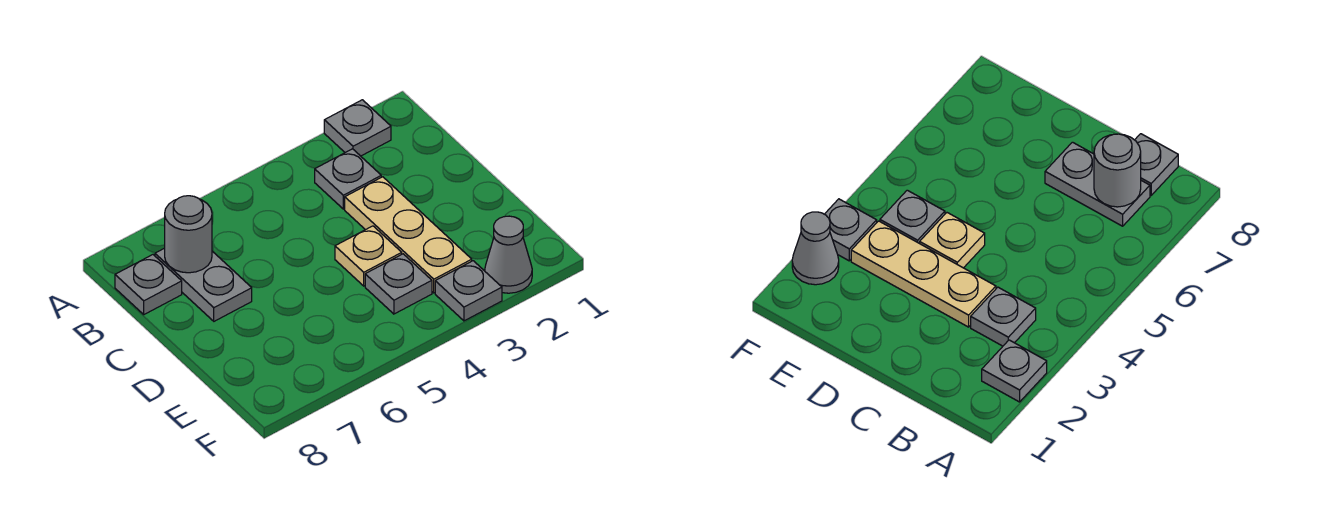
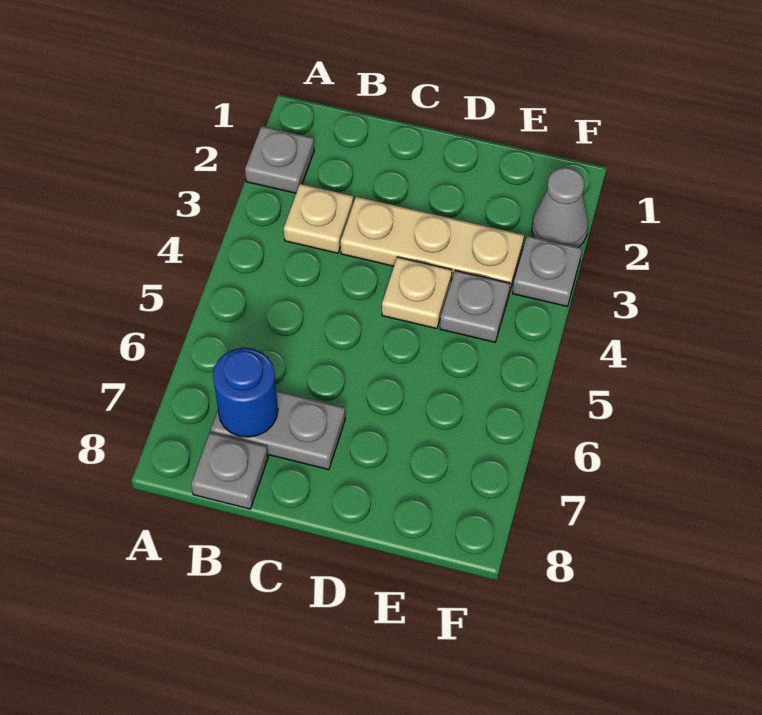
grey plate B3 level 1 -> tan plate B3 level 1
grey round brick B7 level 2 -> blue round brick B7 level 2

